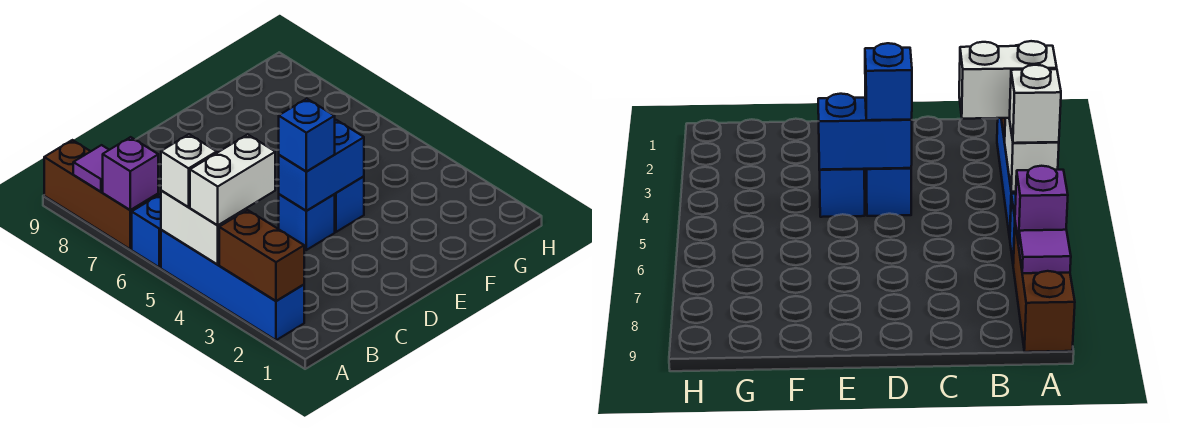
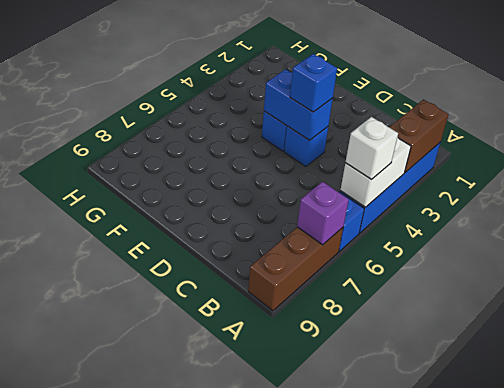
white brick A4:B4 level 3 -> none
purple tile A8 level 2 -> none

